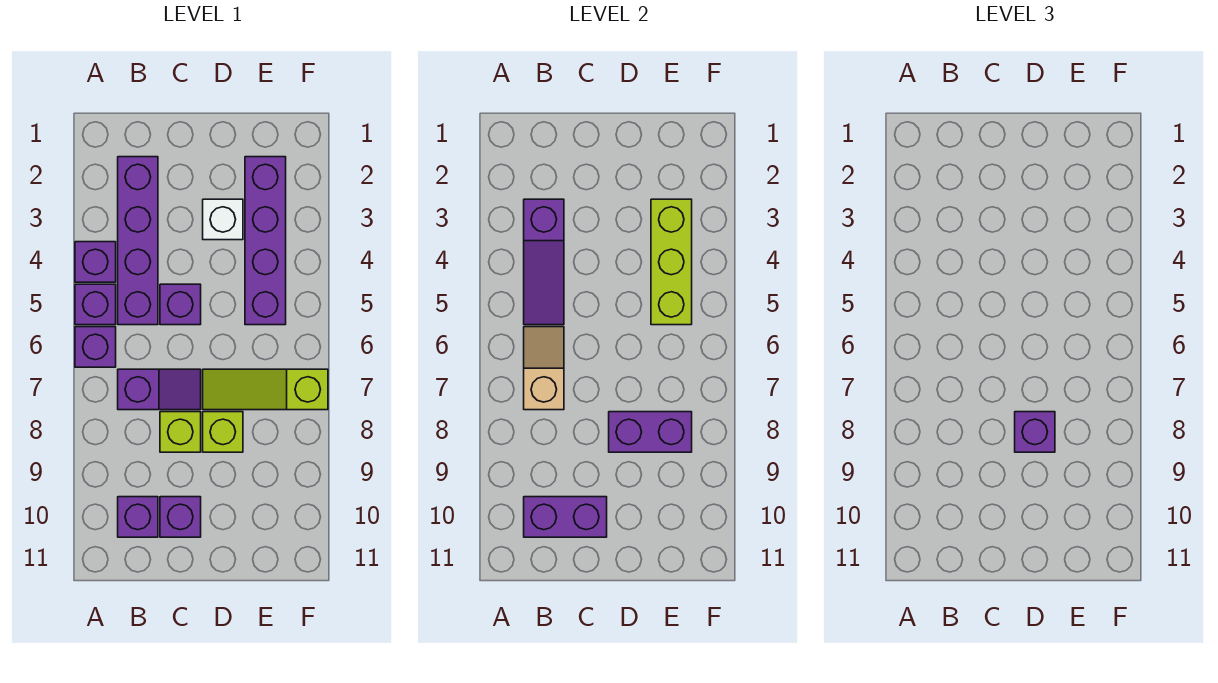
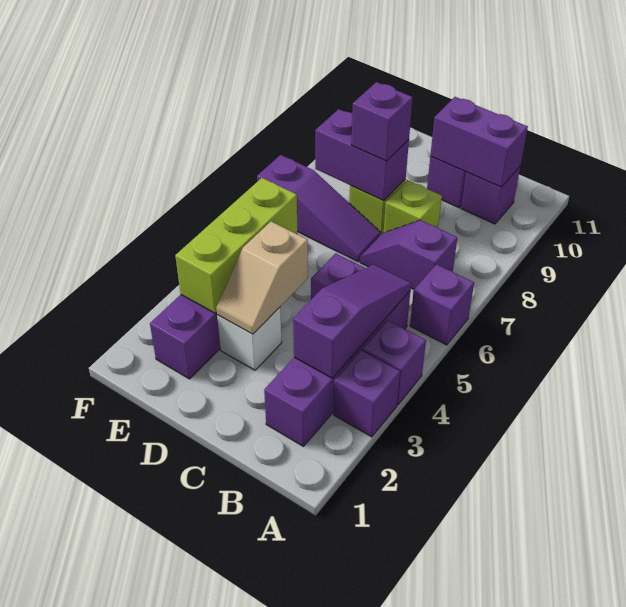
purple brick A5 level 1 -> purple brick A3 level 1
tan slope B6:B7 level 2 top 7 -> tan slope D3:D4 level 2 top 4
lime slope D7:F7 level 1 top F -> purple slope D7:F7 level 1 top F

